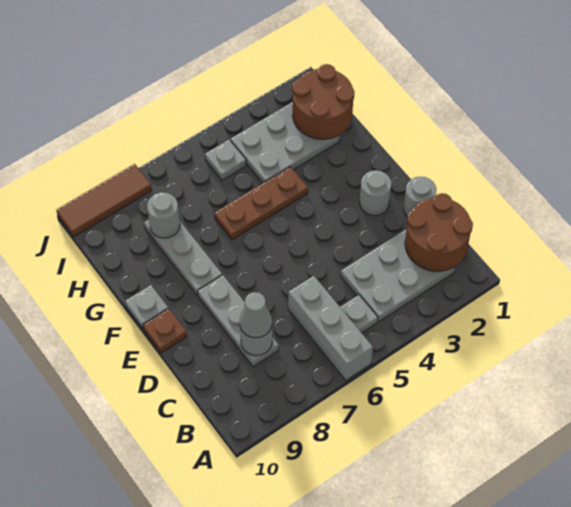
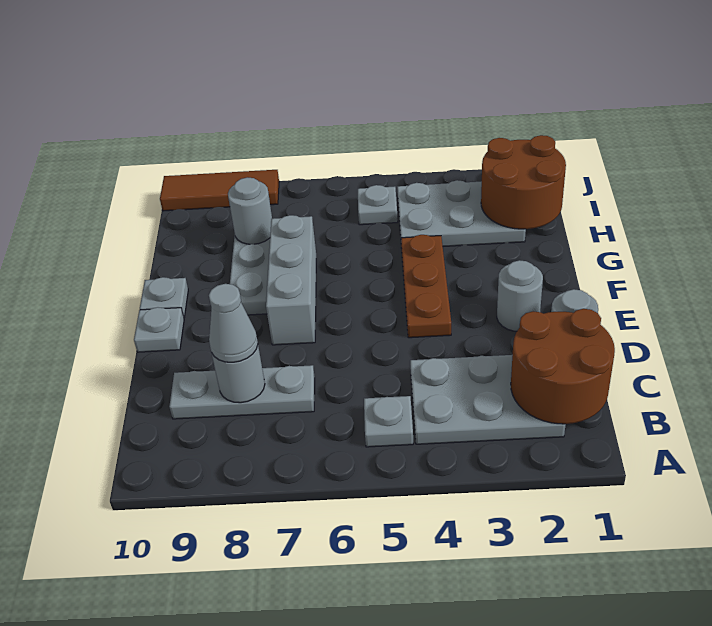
grey brick A6:C6 level 1 -> grey brick E7:G7 level 1
grey plate C8:E8 level 1 -> grey plate C7:C9 level 1
brown plate E10 level 1 -> grey plate E10 level 1
brown plate G4:G6 level 1 -> brown plate E4:G4 level 1

